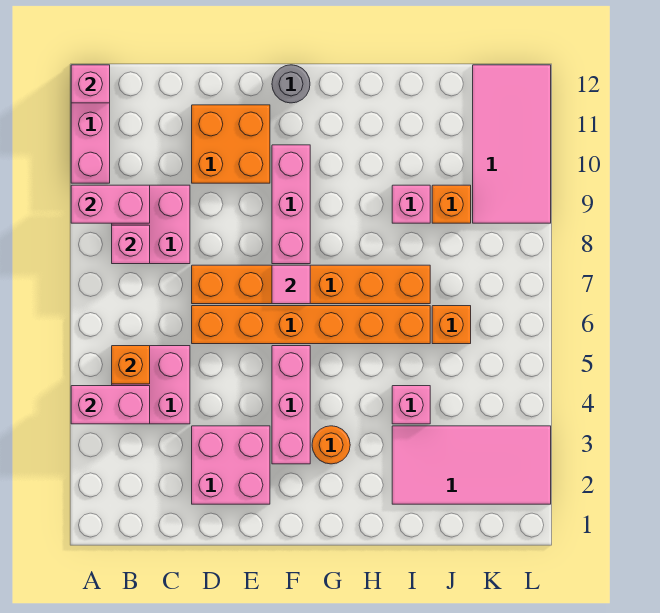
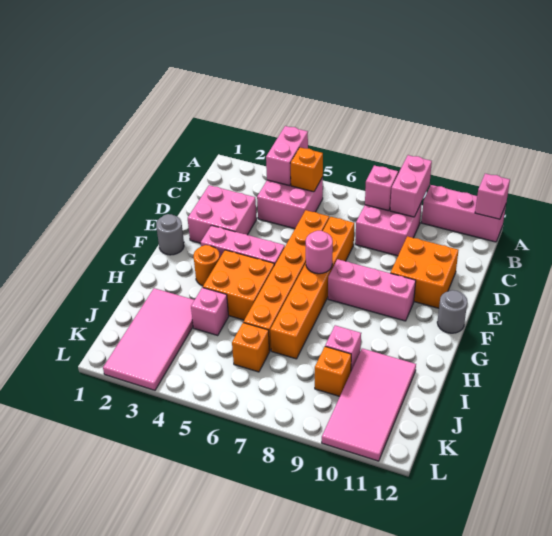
none -> grey round brick F1 level 1
pink tile F7 level 2 -> pink round brick F7 level 2
none -> orange brick G4:H5 level 1
pink tile K9:L12 level 1 -> pink tile I10:L11 level 1

